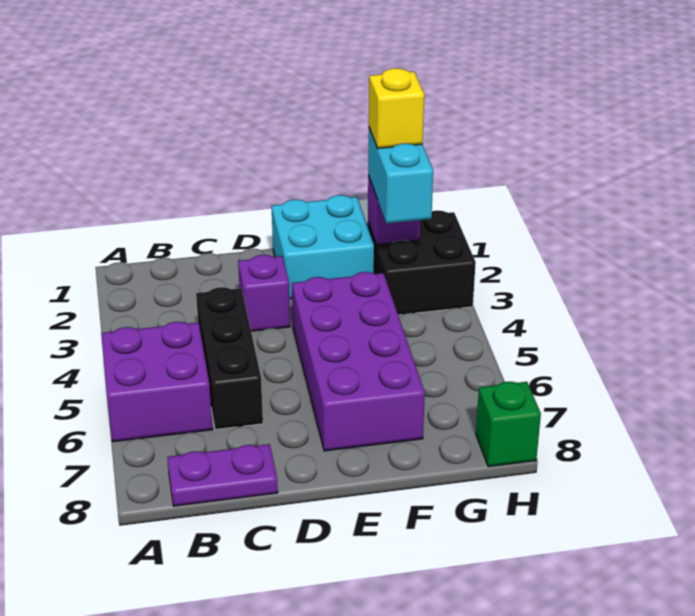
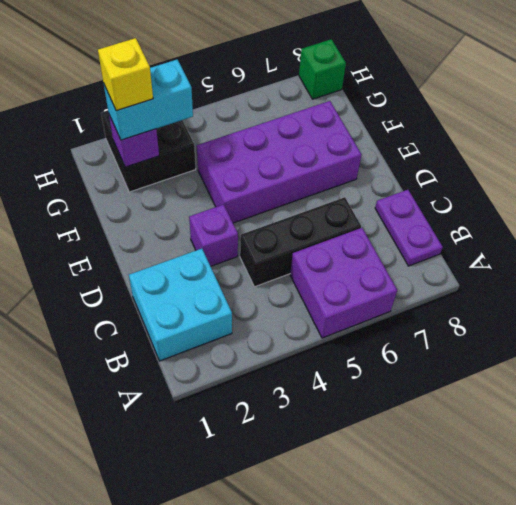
cyan brick E1:F2 level 1 -> cyan brick B1:C2 level 1

